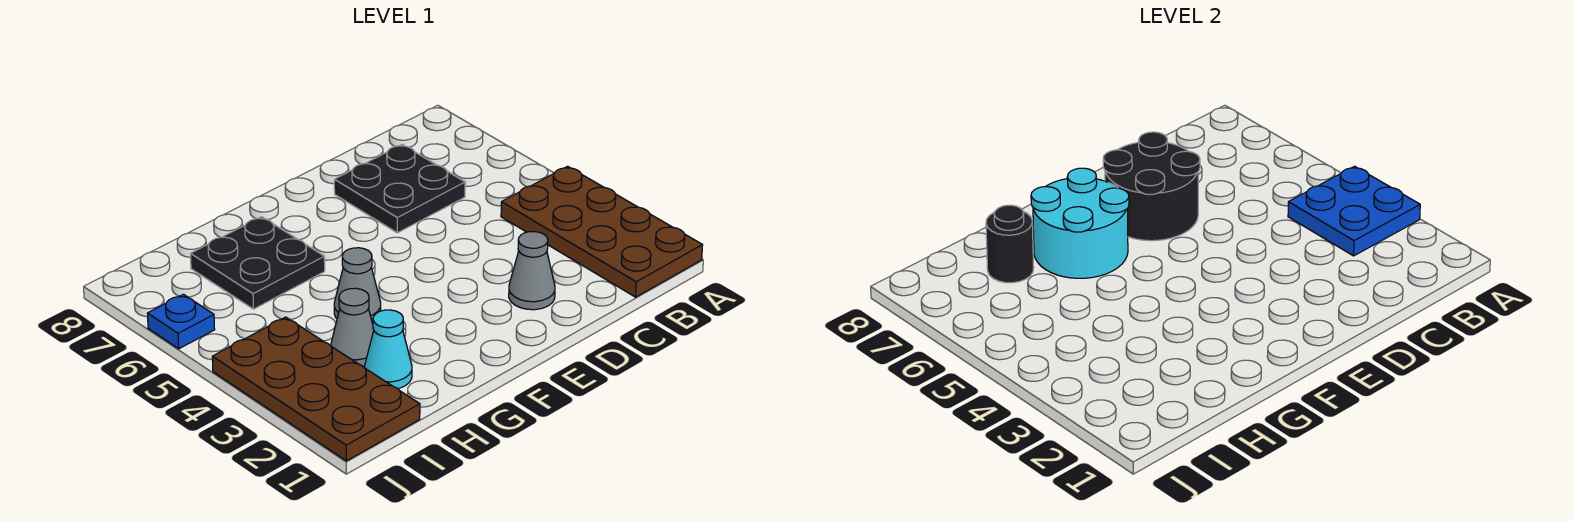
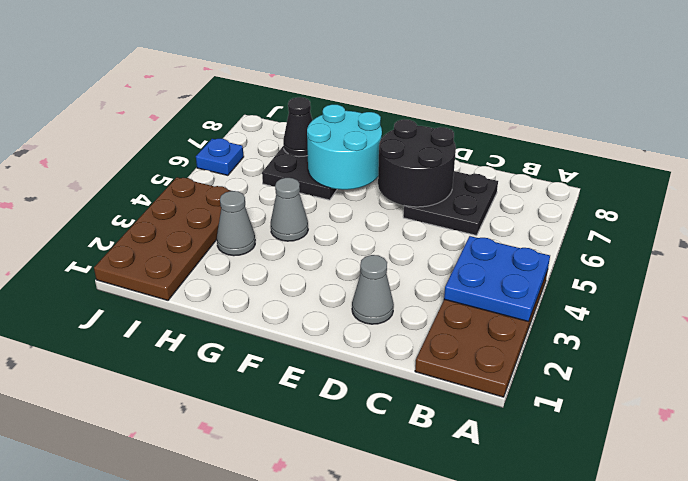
cyan cone H2 level 1 -> none
black round brick H7 level 2 -> black cone H7 level 2

